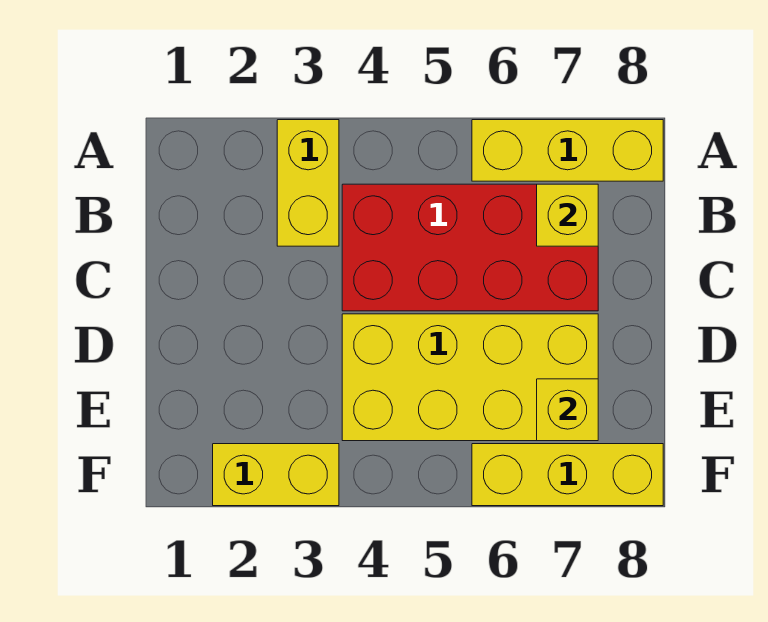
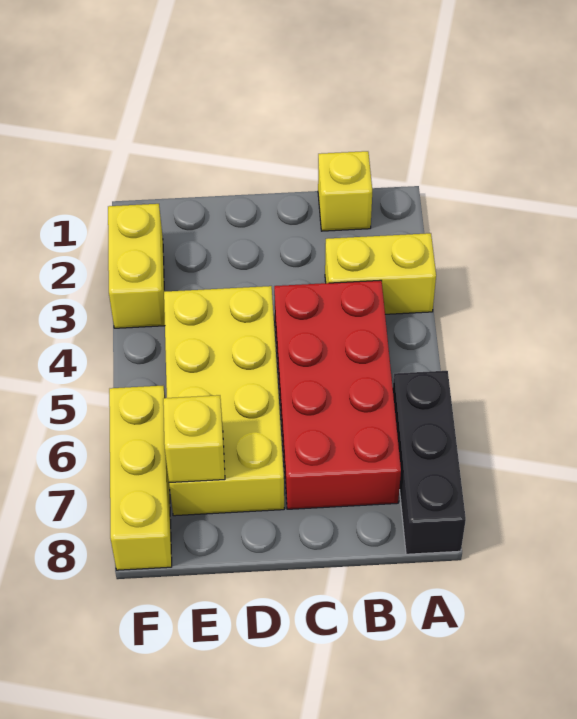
yellow brick A6:A8 level 1 -> black brick A6:A8 level 1
yellow brick B7 level 2 -> yellow brick B1 level 1

